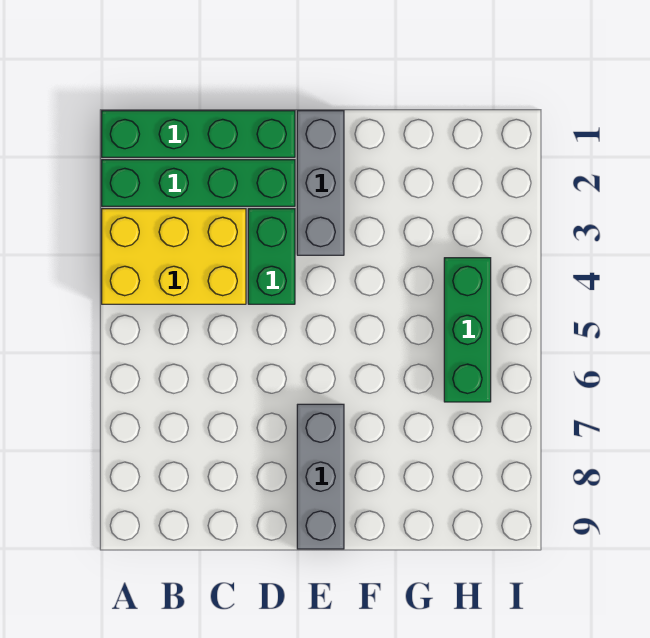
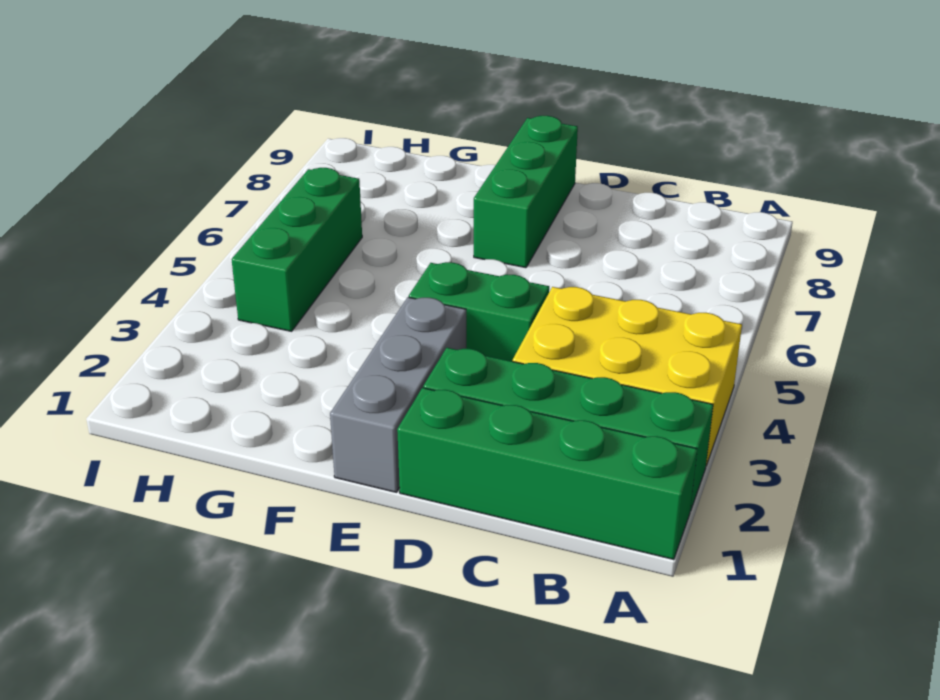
green brick D3:D4 level 1 -> green brick D4:E4 level 1
grey brick E7:E9 level 1 -> green brick E7:E9 level 1

